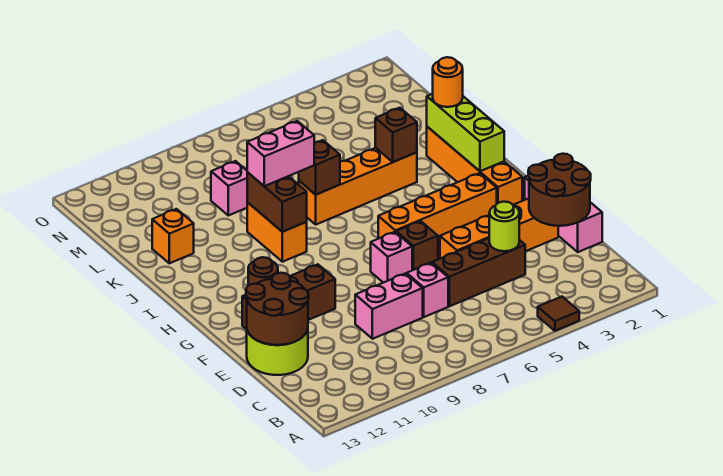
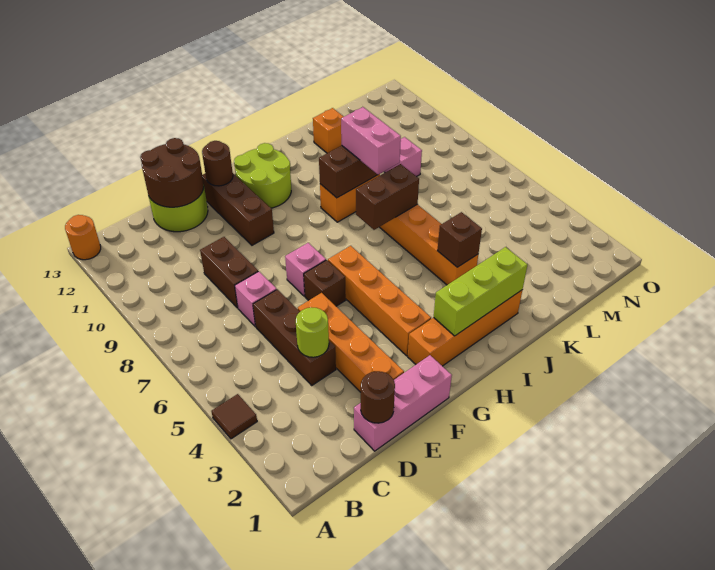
brown round brick D1:E2 level 2 -> brown round brick D1 level 2
pink brick D8:D9 level 1 -> brown brick D8:D9 level 1
none -> lime round brick G11:H12 level 1
orange round brick J2 level 3 -> orange round brick A13 level 1
brown brick J7 level 2 -> brown brick I7:J7 level 2

